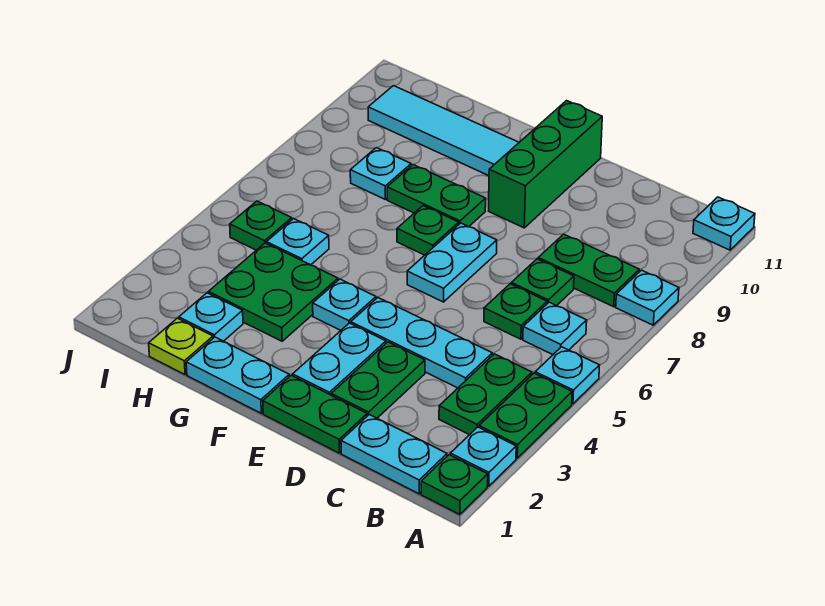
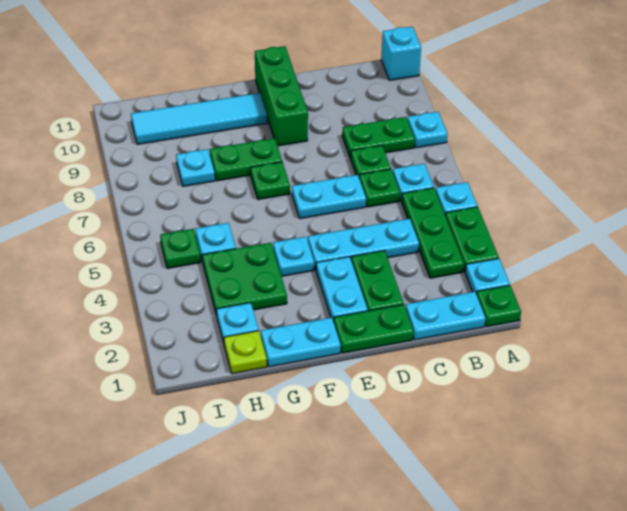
cyan plate A11 level 1 -> cyan brick A11 level 1
green plate B3:B4 level 1 -> green plate B3:B5 level 1
cyan plate E6:E7 level 1 -> cyan plate D6:E6 level 1

